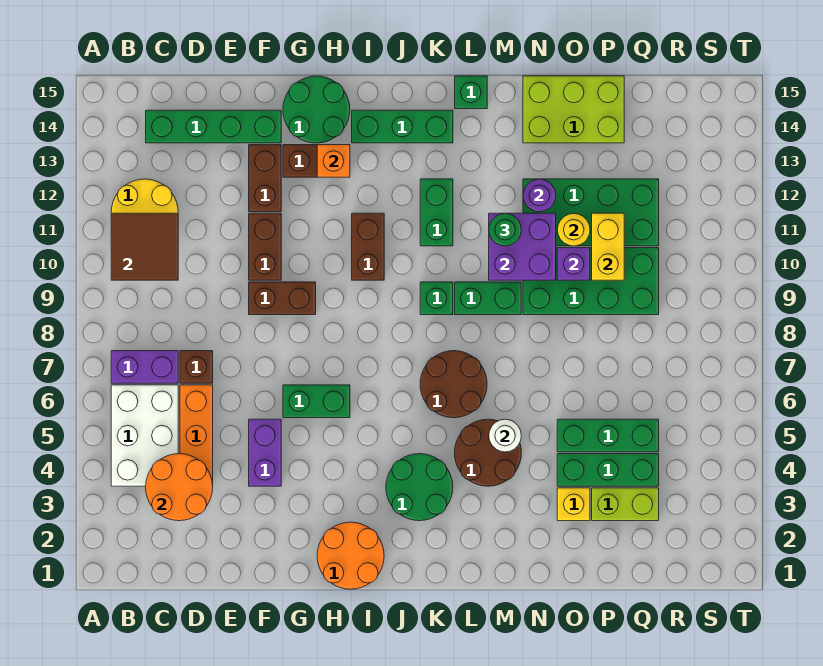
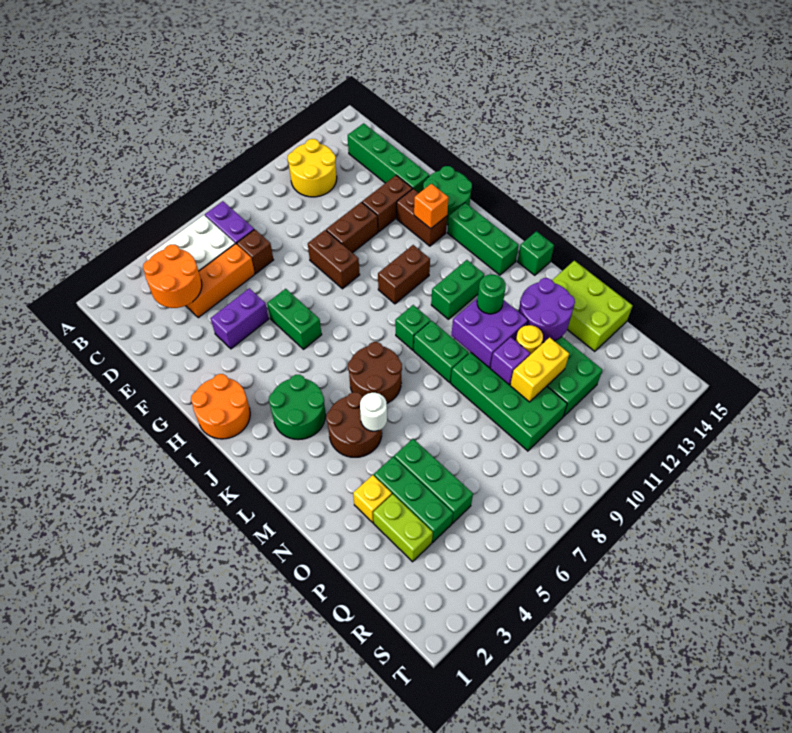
brown tile B10:C11 level 2 -> none
purple round brick N12 level 2 -> purple round brick N12:O13 level 2

